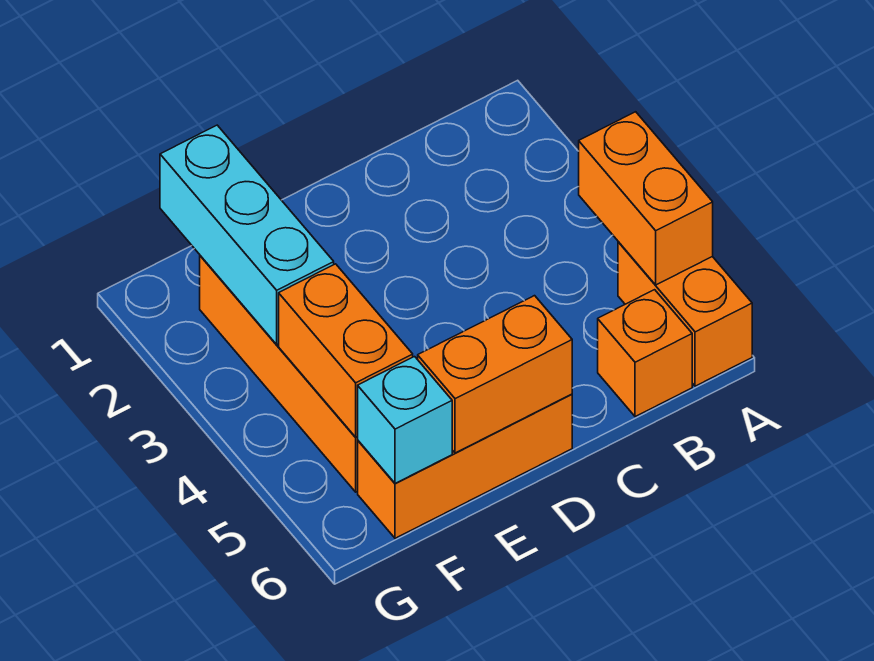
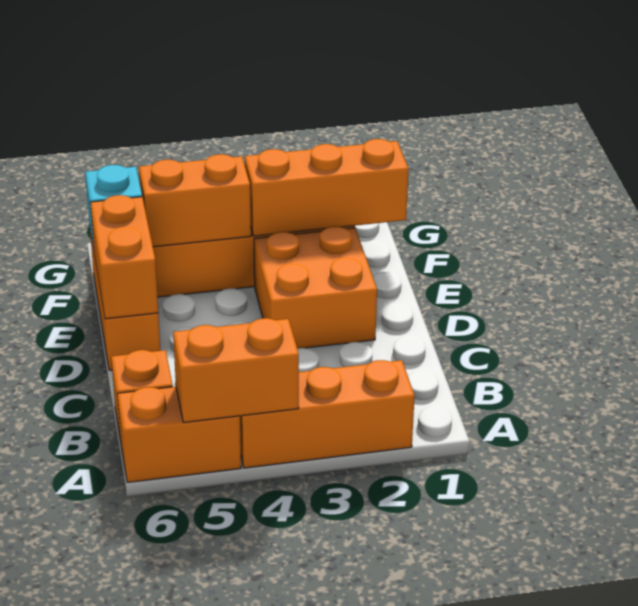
none -> orange brick A2:A4 level 1
none -> orange brick D2:E3 level 1
cyan brick F1:F3 level 2 -> orange brick F1:F3 level 2

